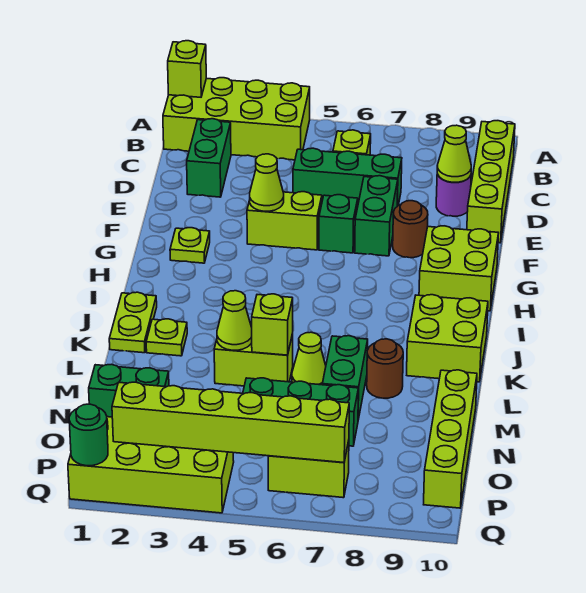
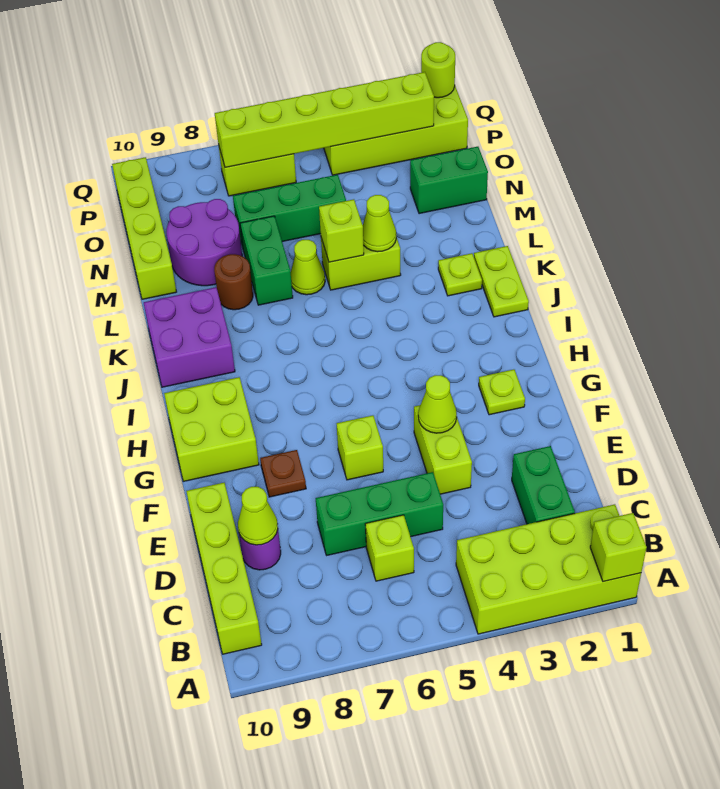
green brick E7:F7 level 1 -> none
lime brick F4:F5 level 1 -> lime brick E4:F4 level 1
green brick F6 level 1 -> lime brick F6 level 1
brown round brick F8 level 1 -> brown plate F8 level 1
lime brick J9:K10 level 1 -> purple brick J9:K10 level 1
none -> purple round brick M8:N9 level 1
green round brick Q1 level 2 -> lime round brick Q1 level 2

